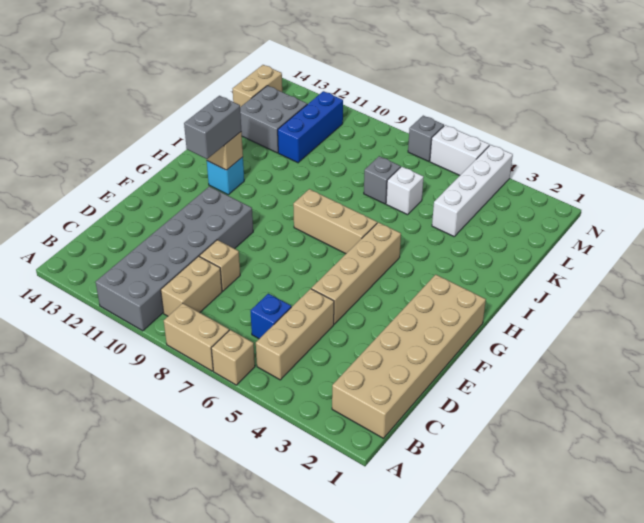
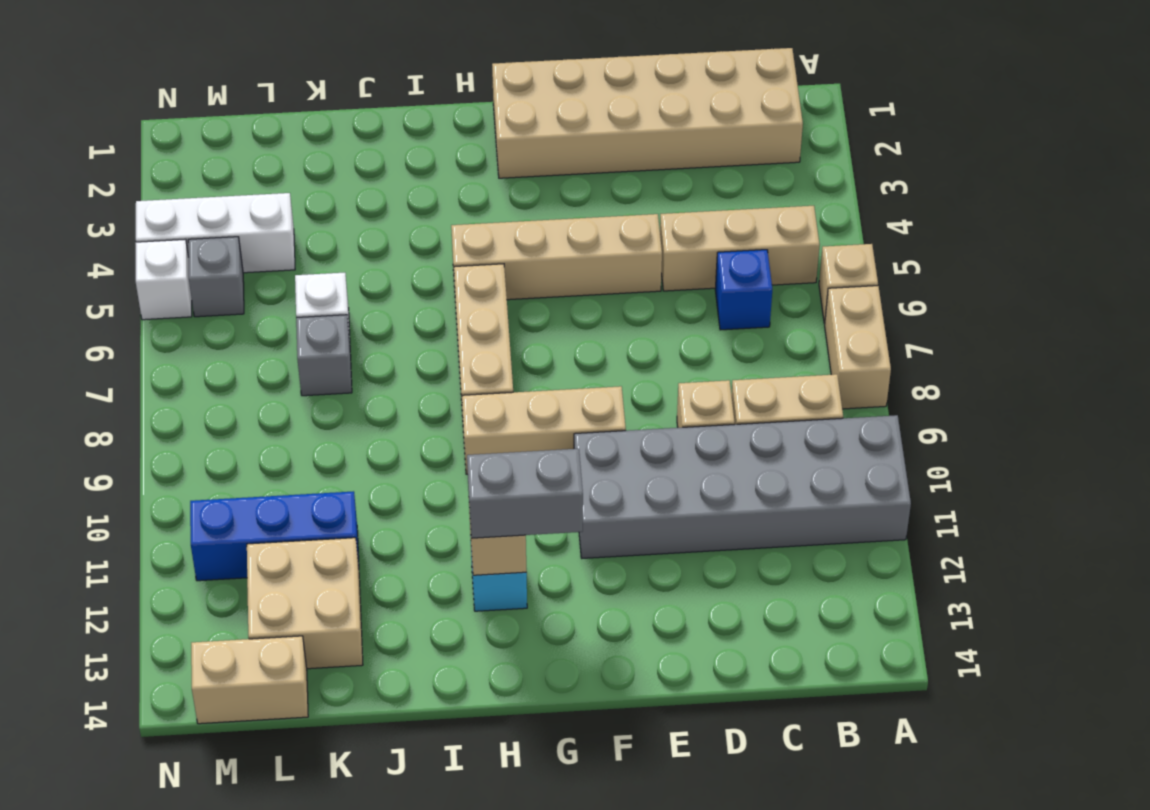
none -> tan brick F9:H9 level 1
white brick K4:N4 level 1 -> white brick L4:N4 level 1
grey brick K12:L13 level 1 -> tan brick K12:L13 level 1
white brick N5:N6 level 1 -> white brick N5 level 1
grey brick N7 level 1 -> grey brick M5 level 1

